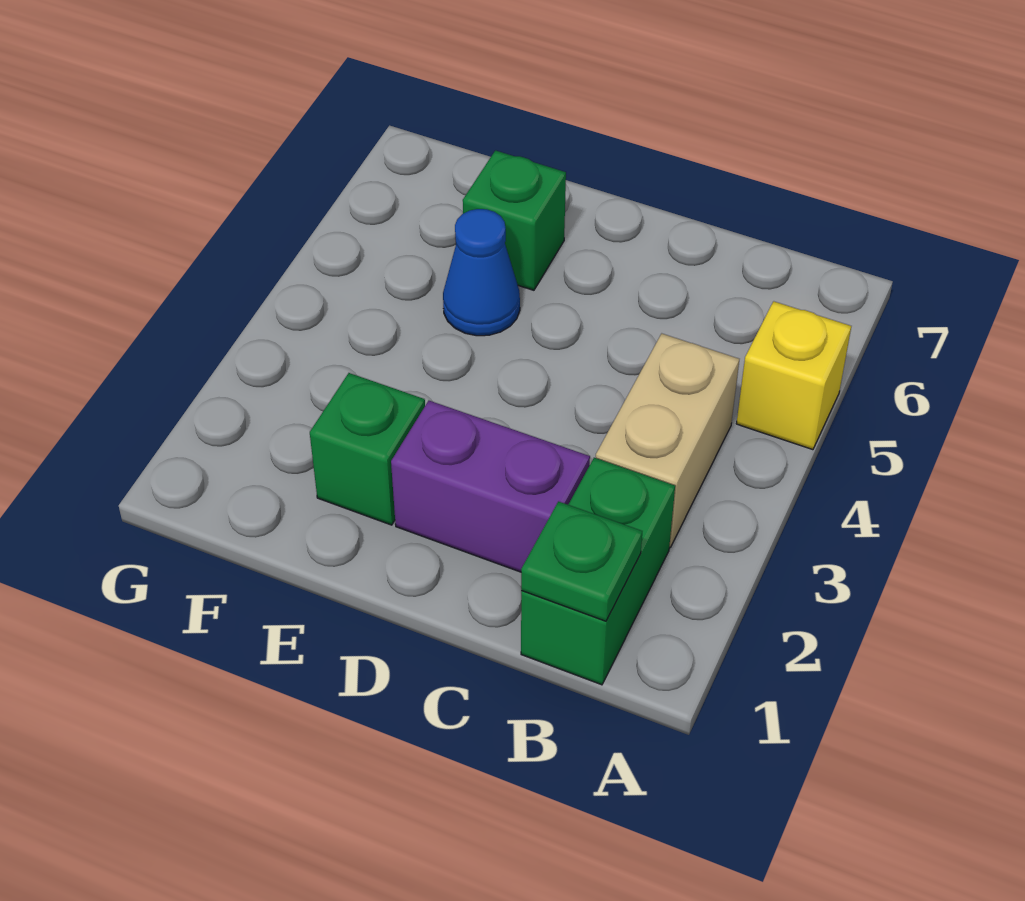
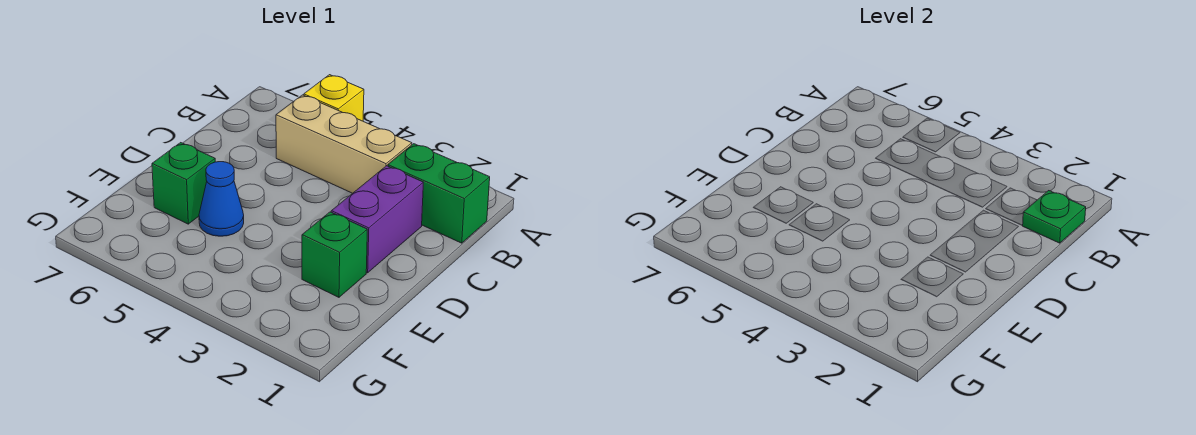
tan brick B3:B4 level 1 -> tan brick B3:B5 level 1

